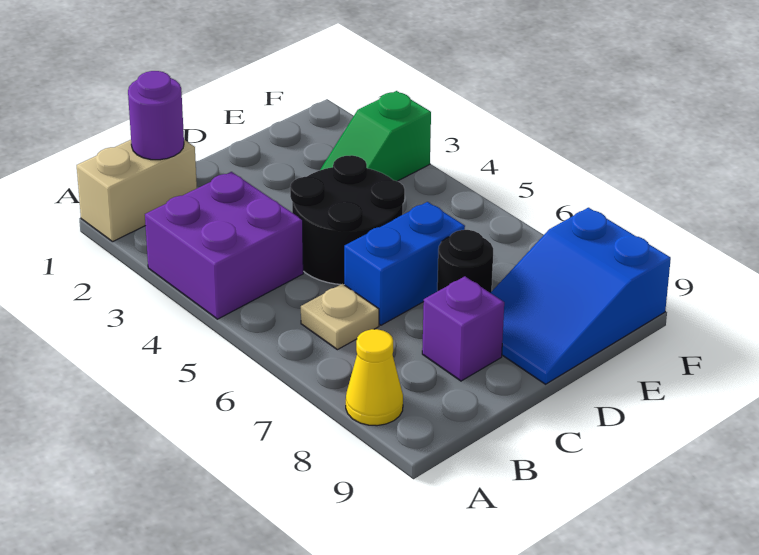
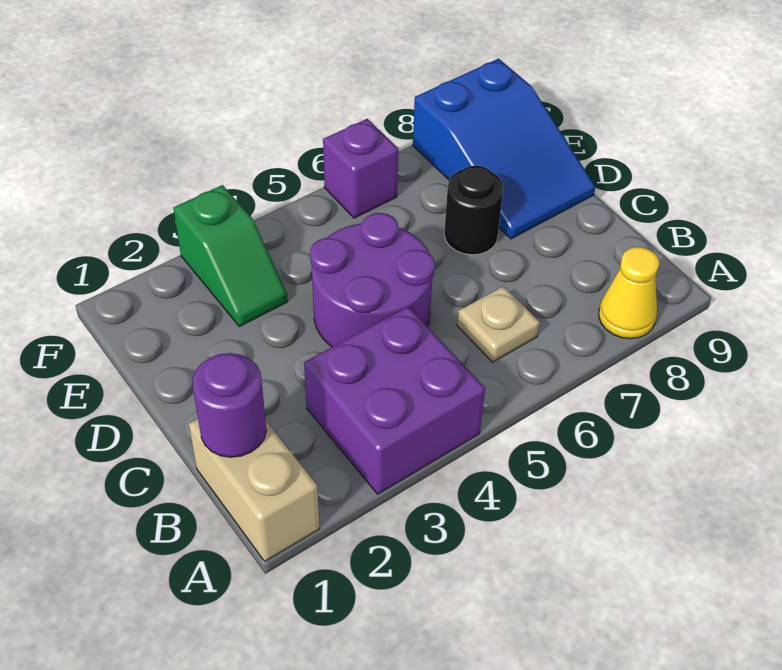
black round brick C4:D5 level 1 -> purple round brick C4:D5 level 1
blue brick C6:D6 level 1 -> none
purple brick C8 level 1 -> purple brick F6 level 1

